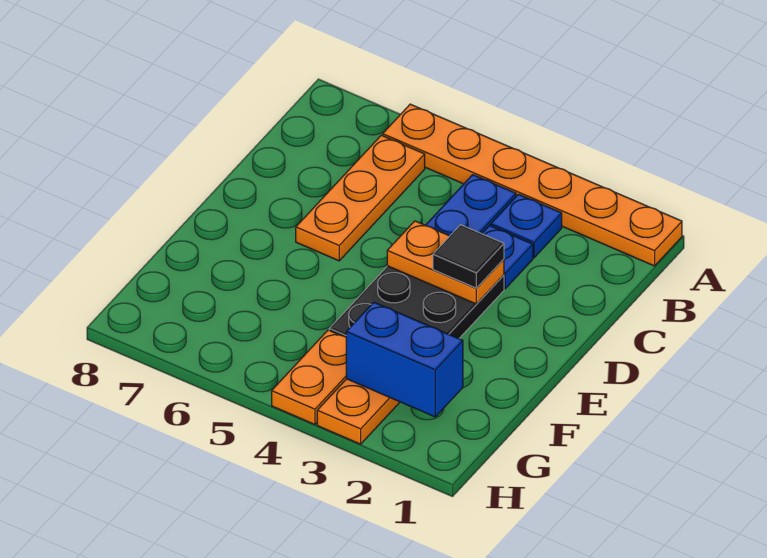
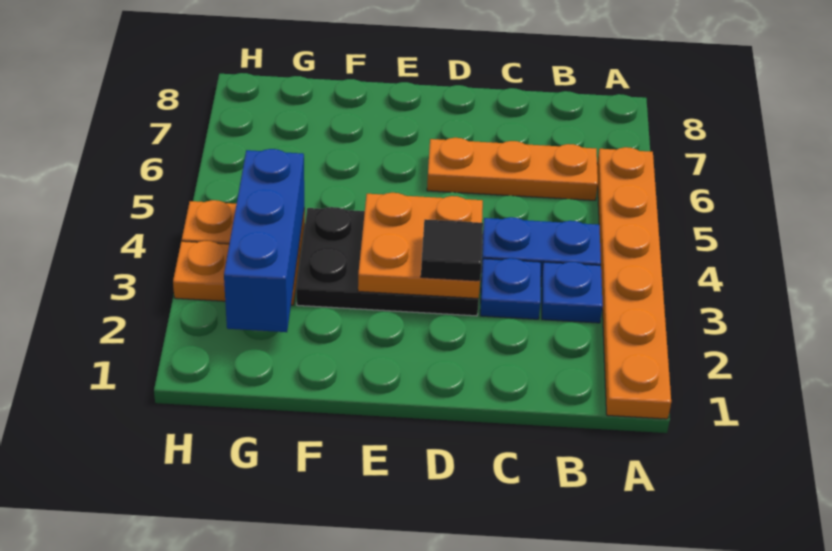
orange plate D3:D4 level 2 -> orange plate D3:E4 level 2
blue brick G2:G3 level 2 -> blue brick G2:G4 level 2

